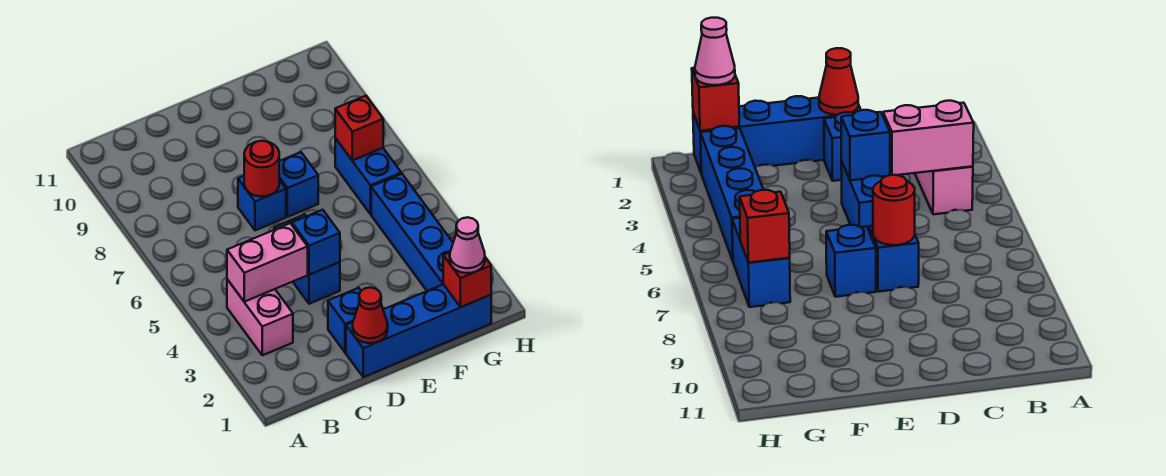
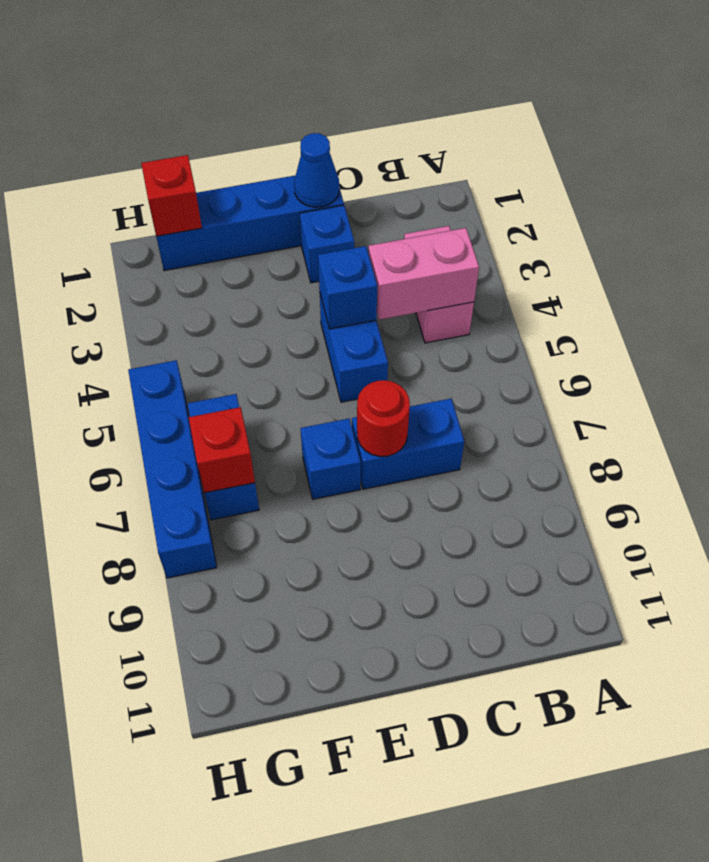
red cone D1 level 2 -> blue cone D1 level 2
blue brick D7 level 1 -> blue brick C7:D7 level 1
pink cone G1 level 3 -> none
blue brick G2:G5 level 1 -> blue brick H5:H8 level 1

